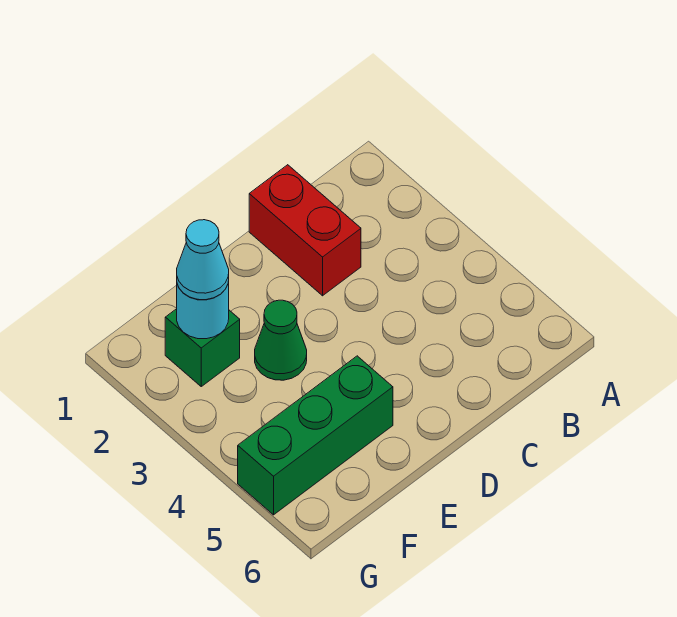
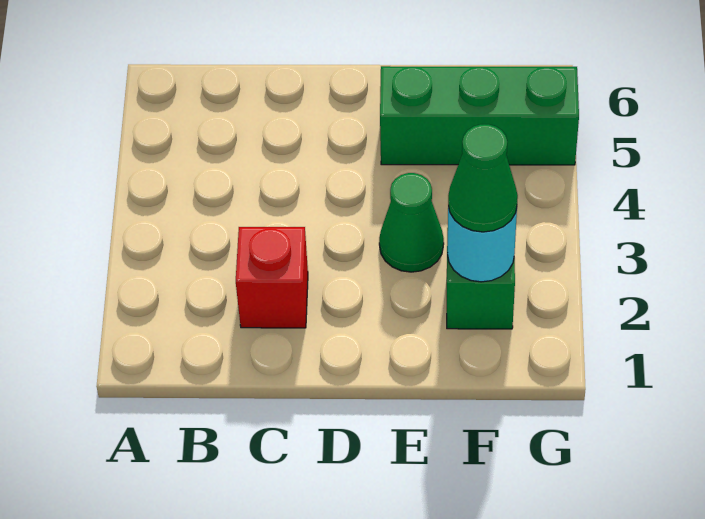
red brick C1:C2 level 1 -> red brick C2 level 1
cyan cone F2 level 3 -> green cone F2 level 3

